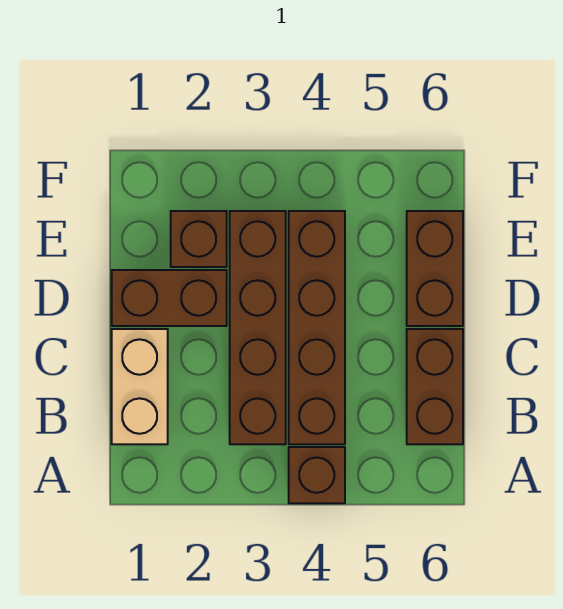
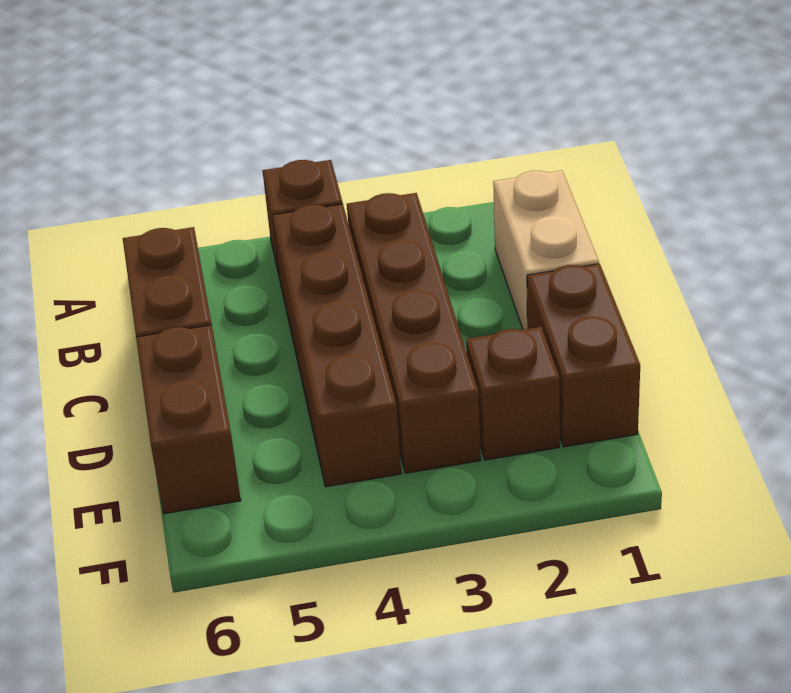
brown brick D1:D2 level 1 -> brown brick D1:E1 level 1

